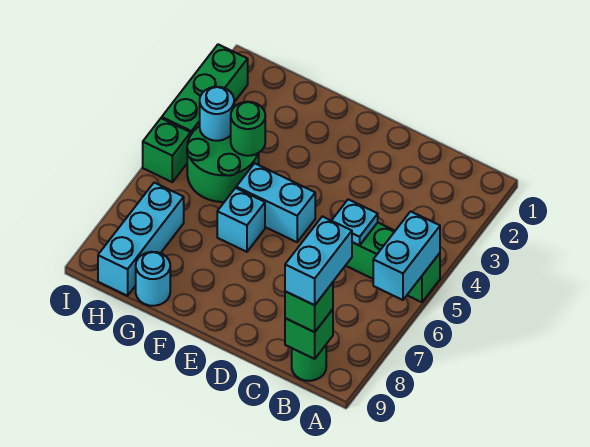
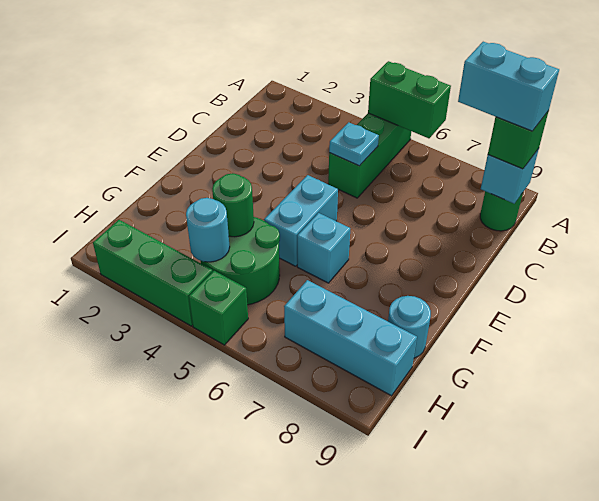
cyan brick A5:A6 level 2 -> green brick A5:A6 level 2
green brick B9 level 2 -> cyan brick B9 level 2

